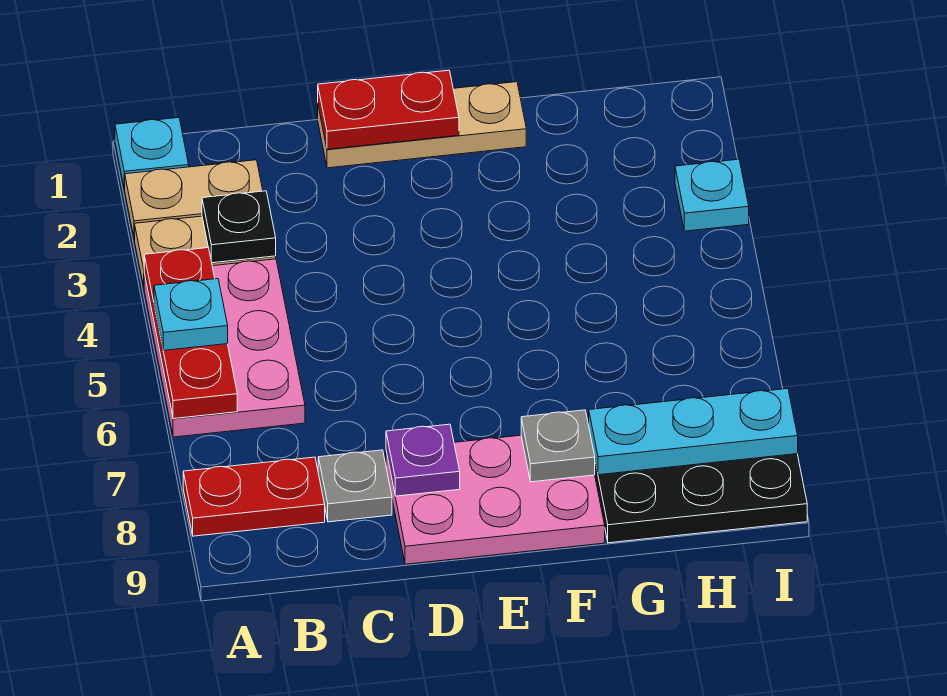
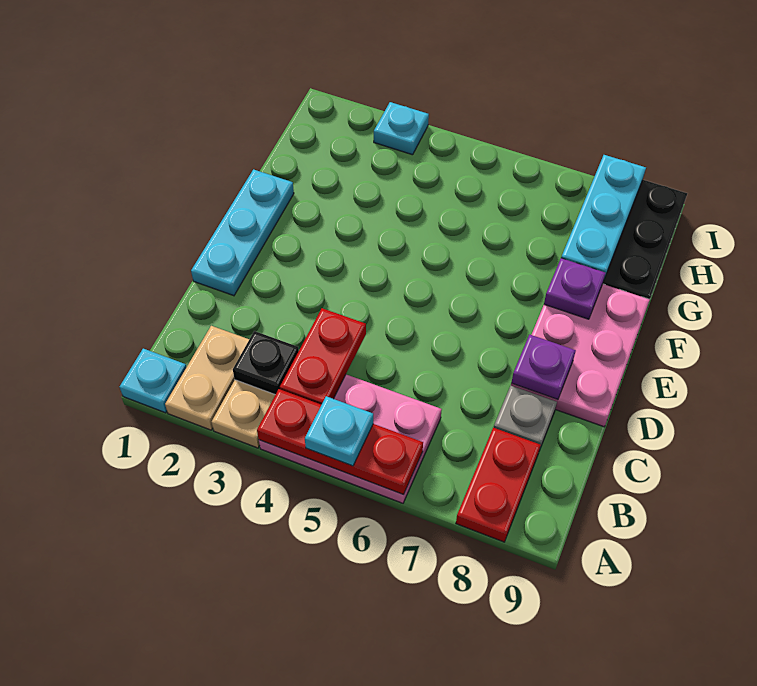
tan plate D1:F1 level 1 -> cyan plate D1:F1 level 1
red plate D1:E1 level 2 -> red plate B4:C4 level 2
grey plate F8 level 2 -> purple plate F8 level 2

